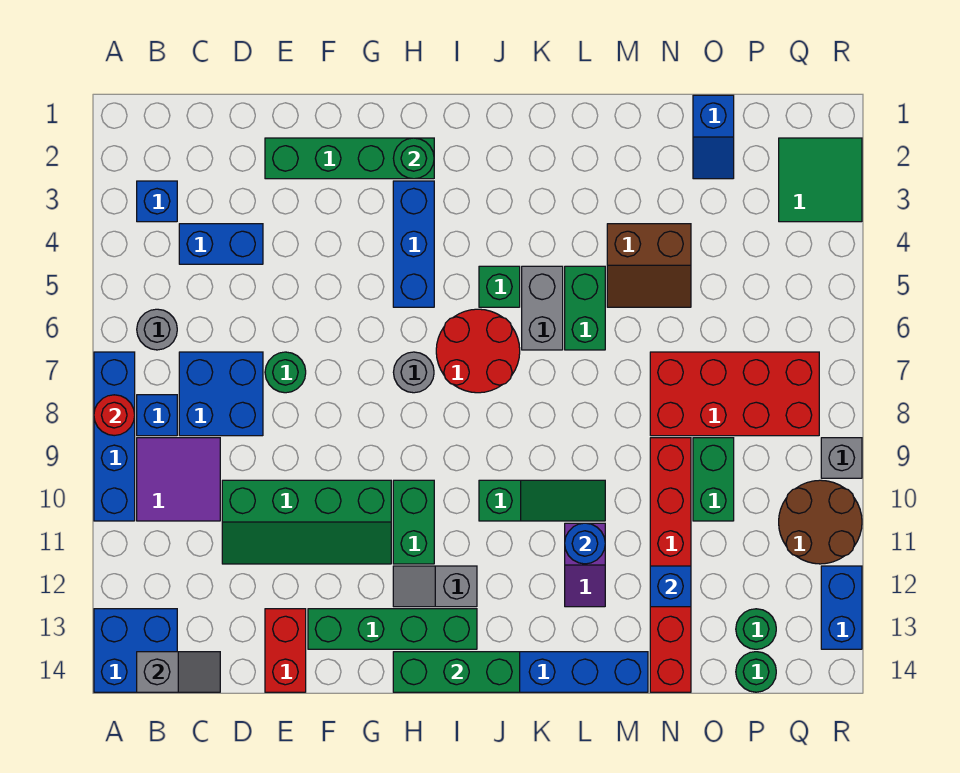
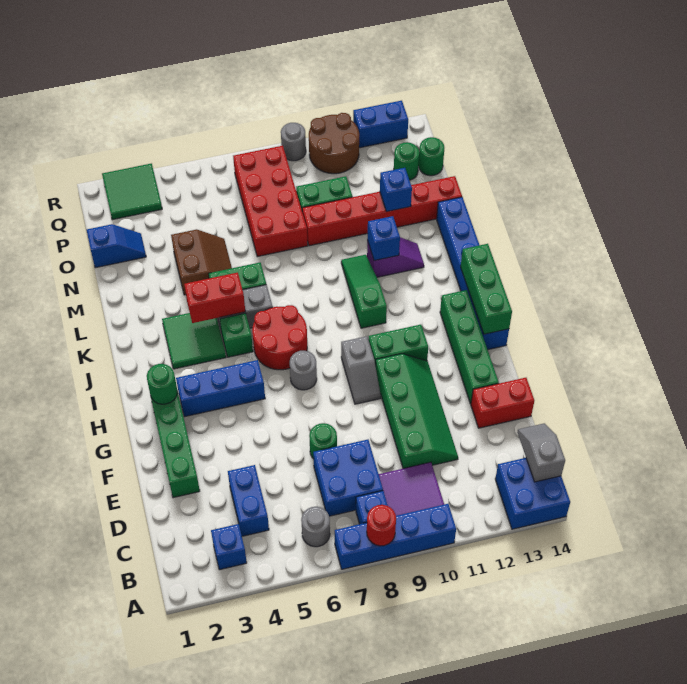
grey slope H12:I12 level 1 top I -> grey slope G9:H9 level 1 top H
none -> green tile J3:K4 level 1
none -> red brick K4:K5 level 2
blue round brick L11 level 2 -> blue brick L11 level 2
grey brick R9 level 1 -> grey round brick R9 level 1

